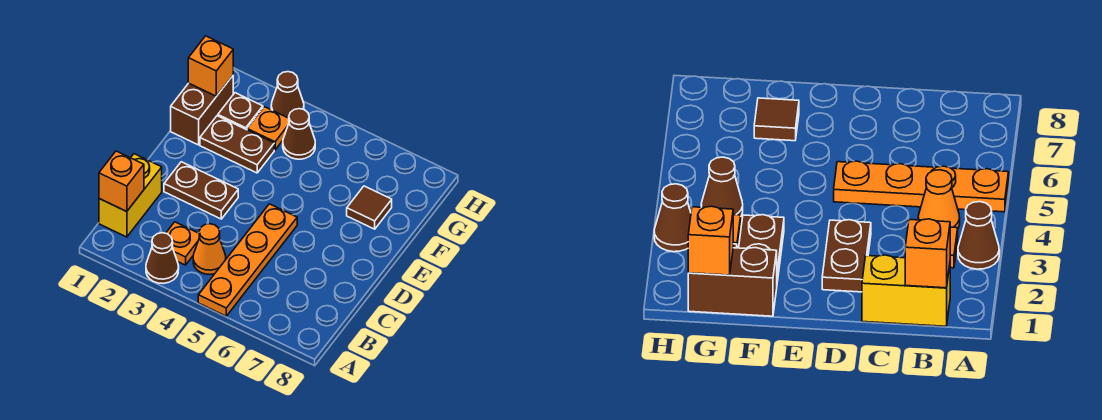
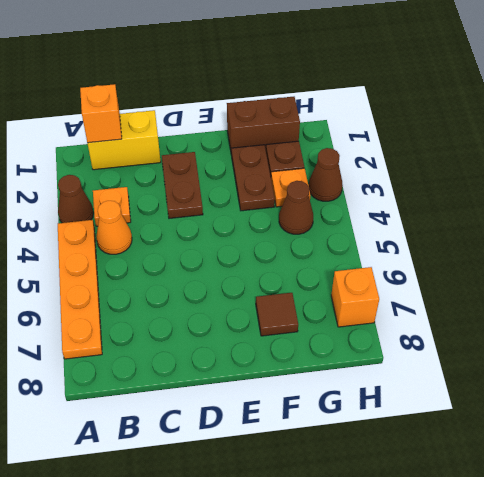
orange plate A5:D5 level 1 -> orange plate A4:A7 level 1
orange brick G1 level 2 -> orange brick H7 level 1

